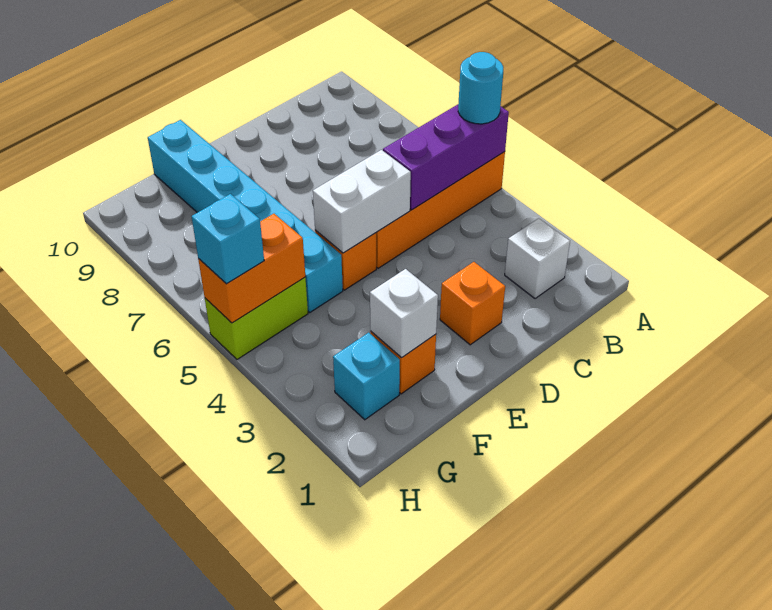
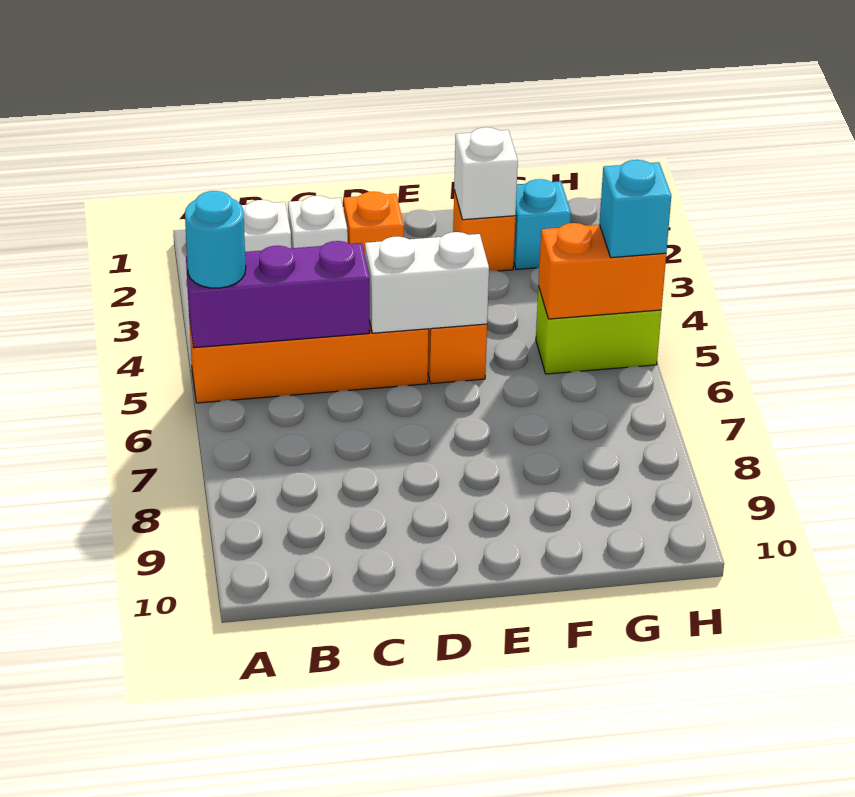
none -> white brick C2 level 1
cyan brick F5:F10 level 1 -> none

